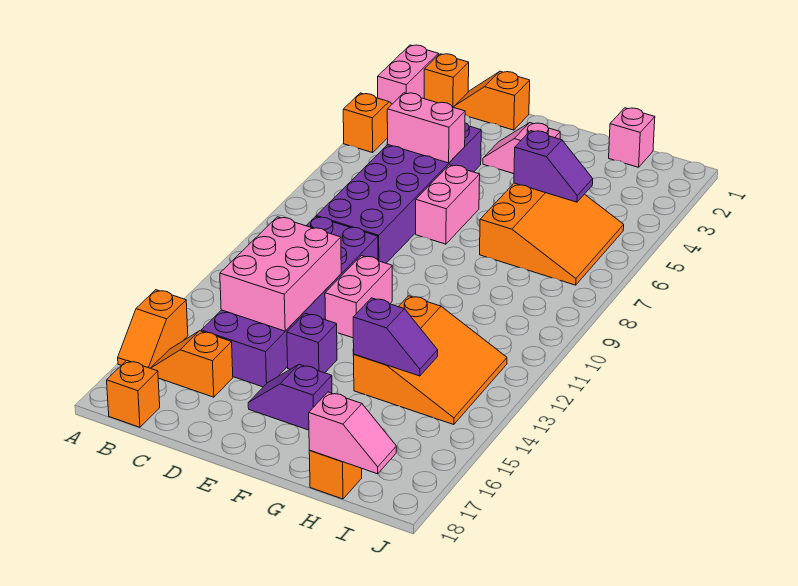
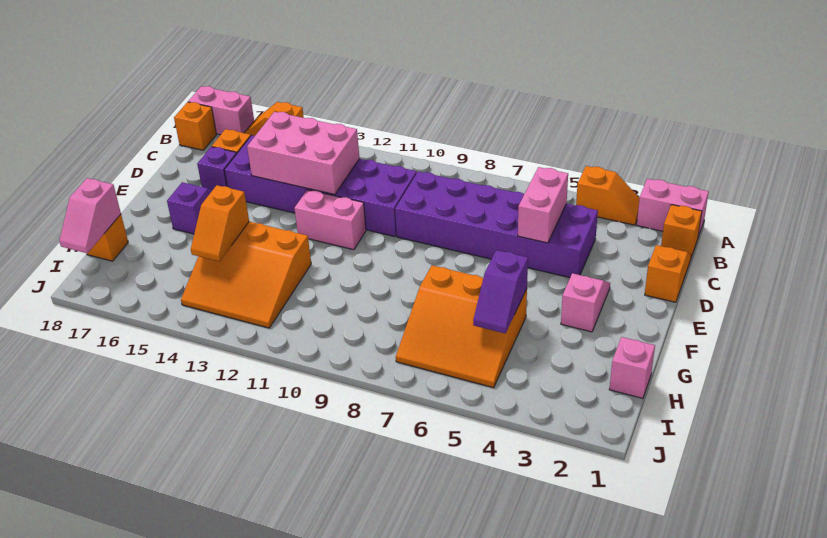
pink brick E6:E7 level 1 -> pink brick A17:A18 level 1
purple brick E14 level 1 -> purple brick D16 level 1
purple slope G14:H14 level 2 top G -> orange slope G14:H14 level 2 top G

